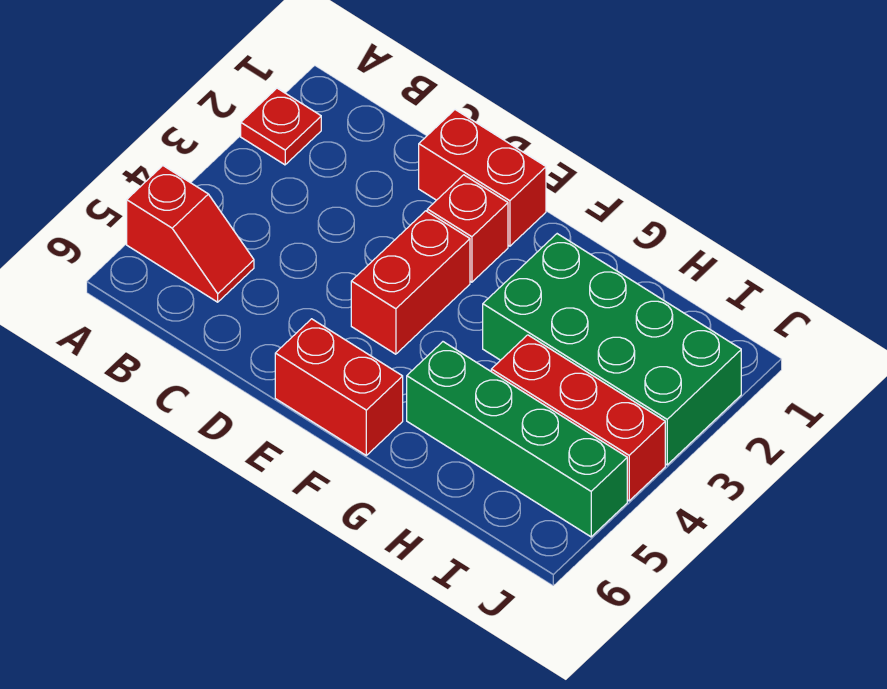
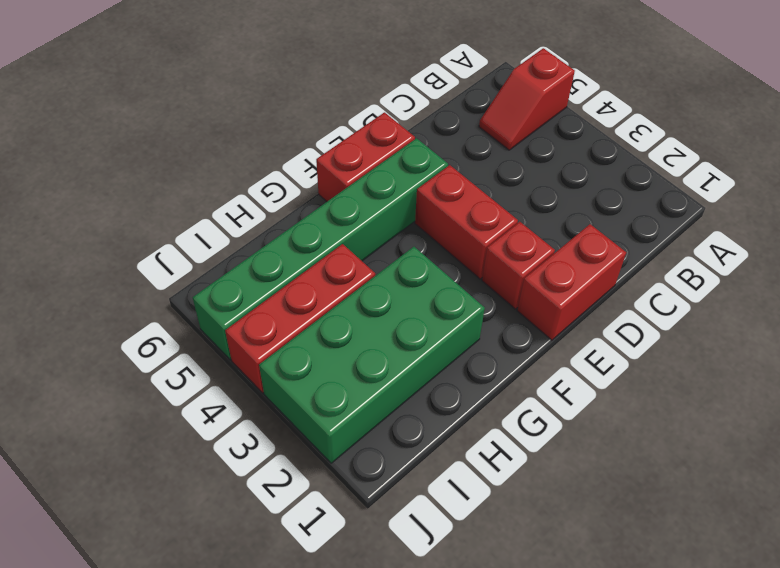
red plate A2 level 1 -> none
green brick G5:J5 level 1 -> green brick E5:J5 level 1

